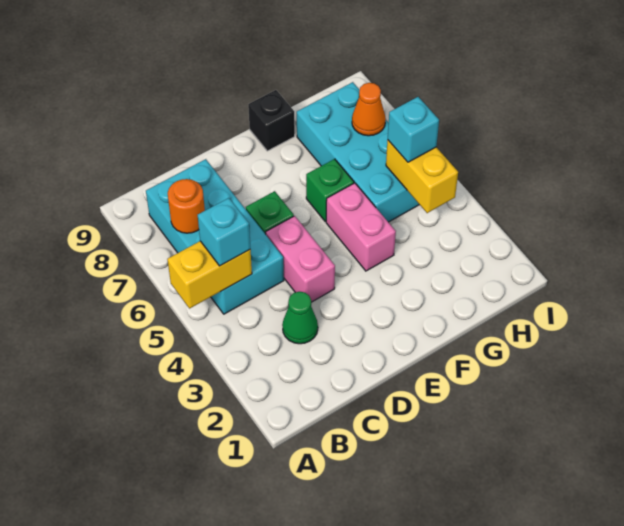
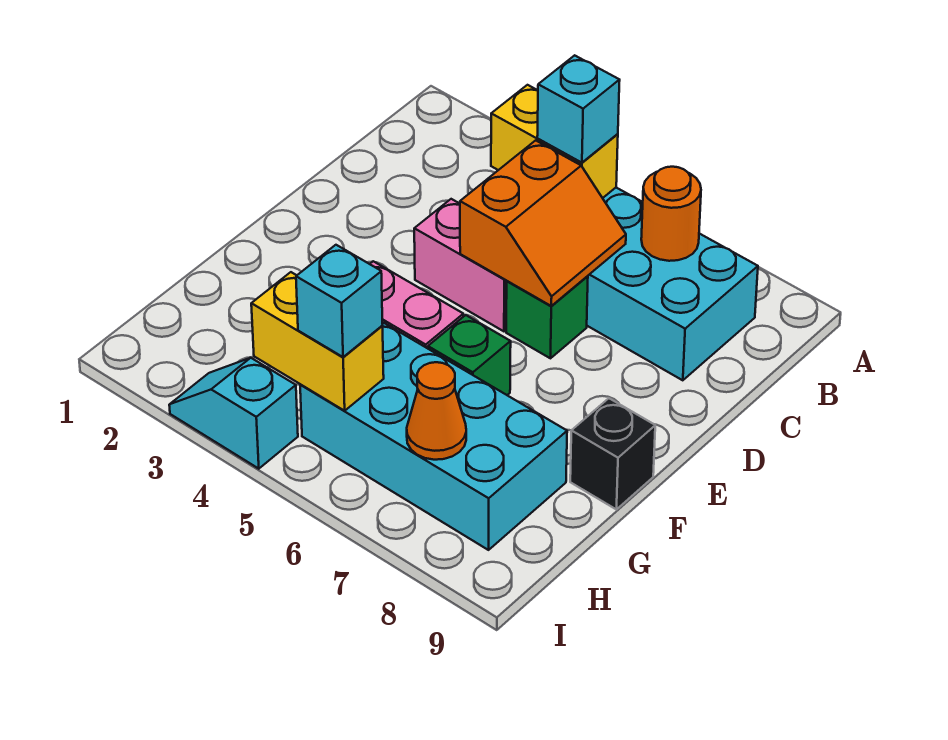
yellow brick A5:B5 level 2 -> yellow brick B4:B5 level 2
green cone C3 level 1 -> none
none -> orange slope C5:D6 level 2 top 5
none -> cyan slope I3:I4 level 1 top 4

